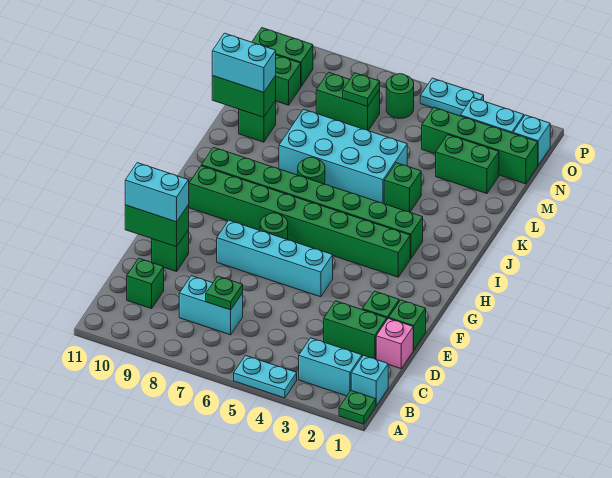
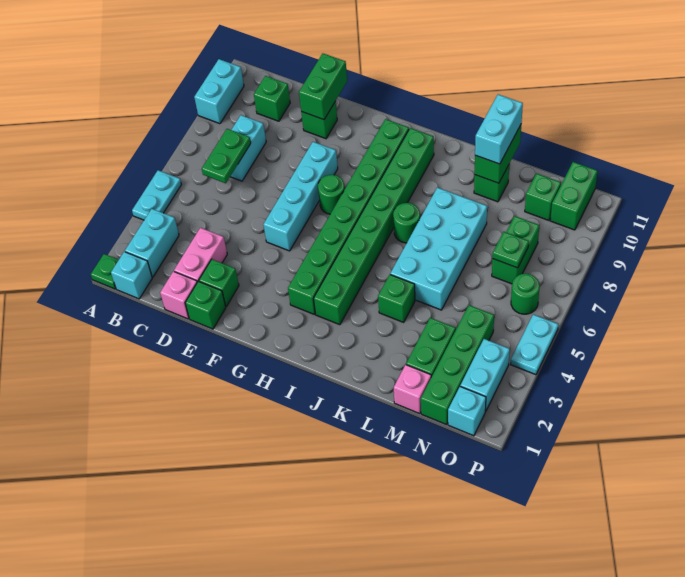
green plate C7 level 2 -> green plate C6:C7 level 2
green brick D2:D3 level 1 -> pink brick D2:D3 level 1
cyan brick E10:E11 level 3 -> cyan brick A9:A10 level 1
none -> pink brick M1 level 1

